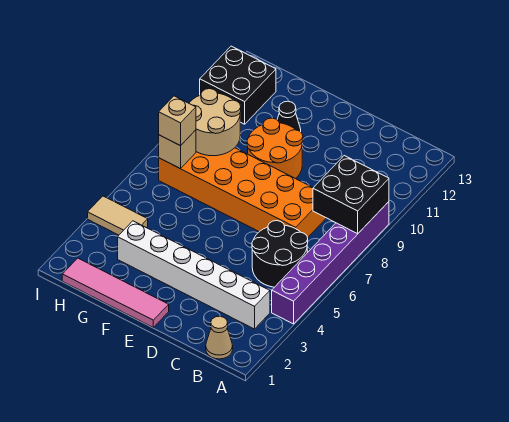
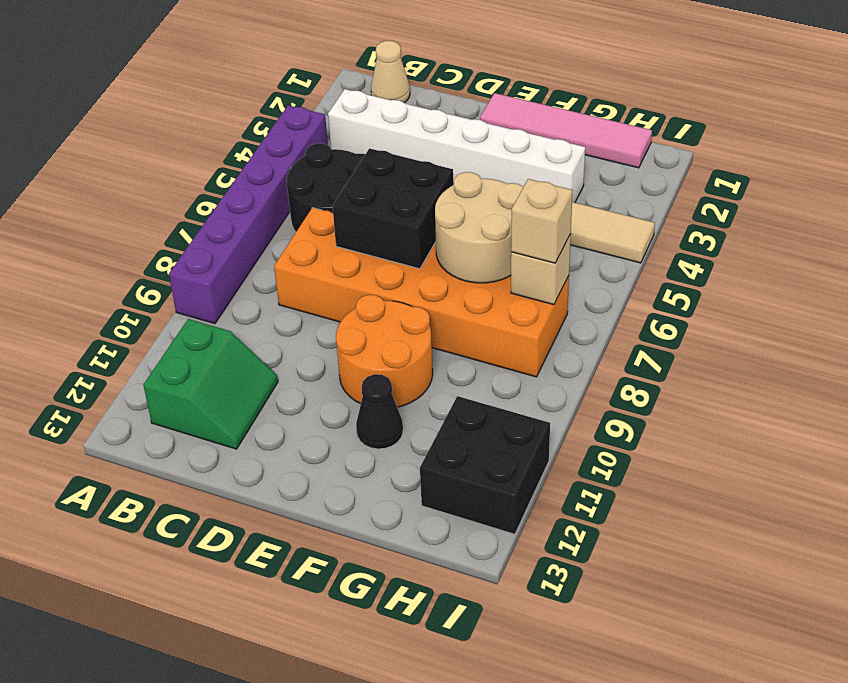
black brick A8:B9 level 2 -> black brick D6:E7 level 2
none -> green slope B11:C12 level 1 top B
tan round brick G8:H9 level 2 -> tan round brick F6:G7 level 2

